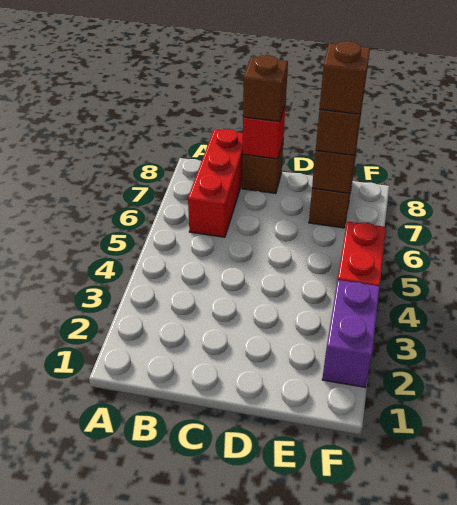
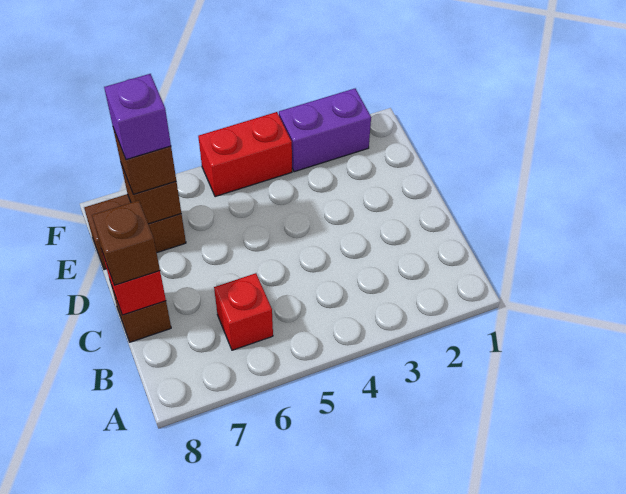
red brick B6:B8 level 1 -> red brick B6 level 1
brown brick E7 level 4 -> purple brick E7 level 4

